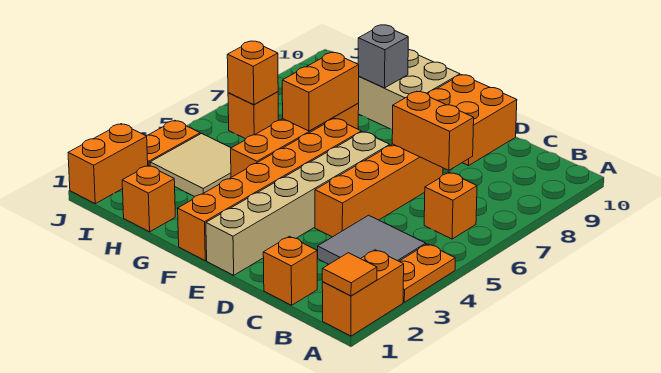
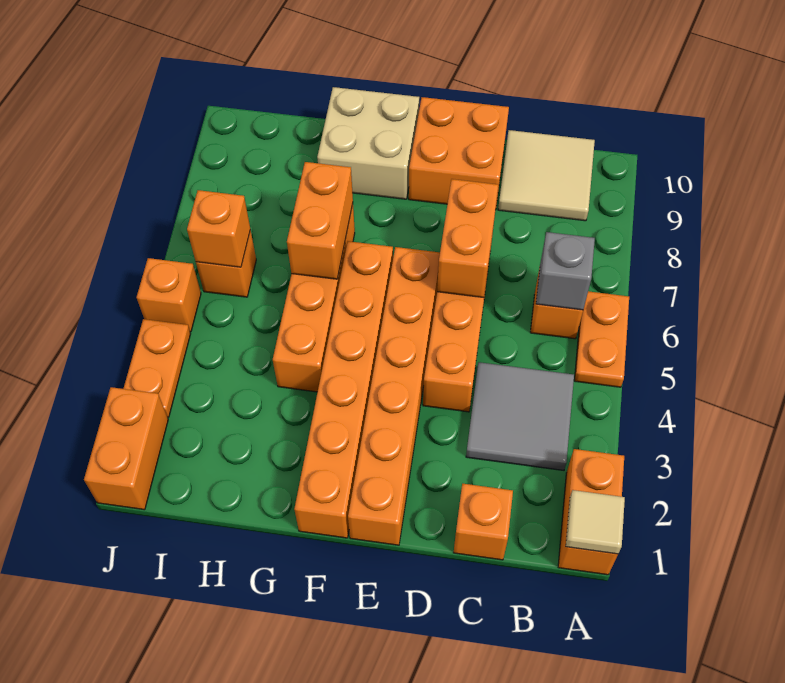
orange tile A1 level 2 -> tan tile A1 level 2
orange plate A3:A4 level 1 -> orange plate A5:A6 level 1
orange brick C7:D7 level 2 -> orange brick D6:D7 level 2
tan brick E1:E6 level 1 -> orange brick E1:E6 level 1
grey brick G9 level 2 -> grey brick B6 level 2
orange brick H1 level 1 -> orange brick J5 level 1
tan tile H3:I4 level 1 -> tan tile B9:C10 level 1

